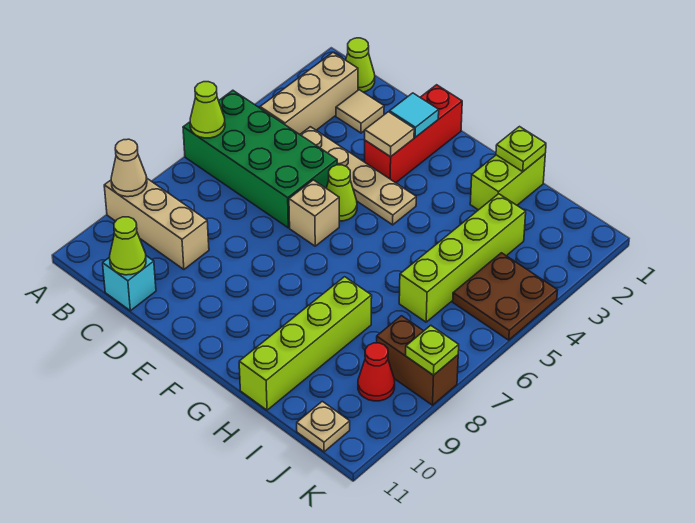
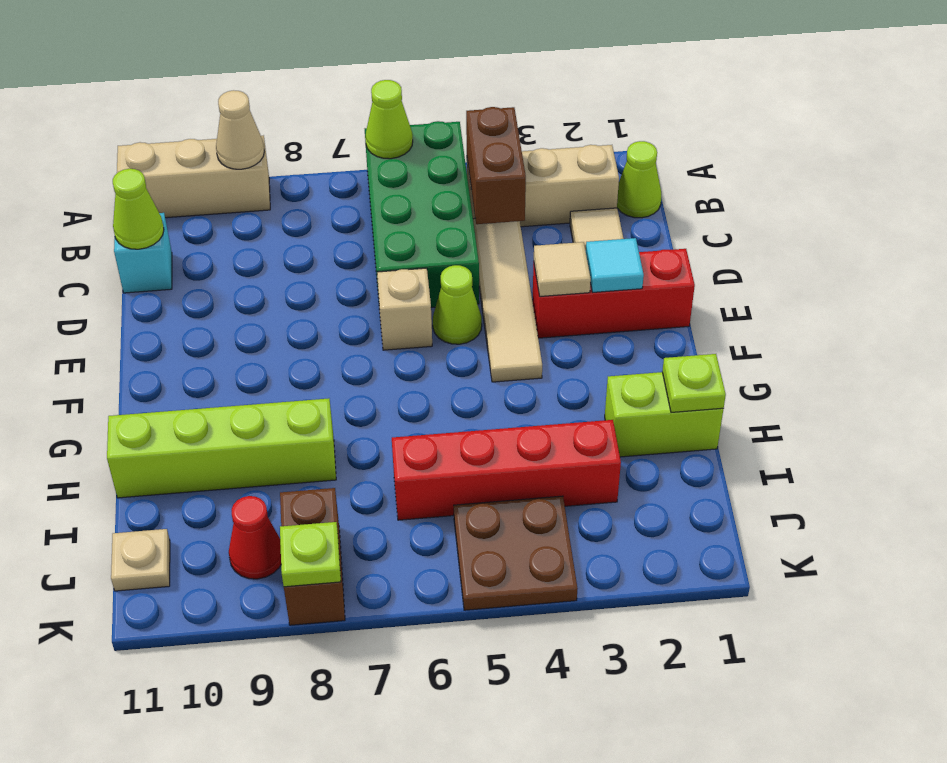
tan brick A9:C9 level 1 -> tan brick A9:A11 level 1
none -> brown brick B4:C4 level 2
tan plate C4:F4 level 1 -> tan tile C4:F4 level 1
lime brick I3:I6 level 1 -> red brick I3:I6 level 1

